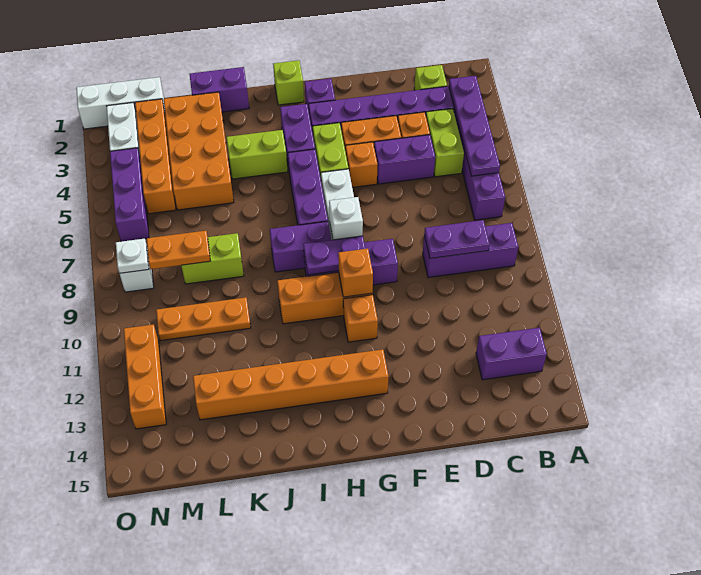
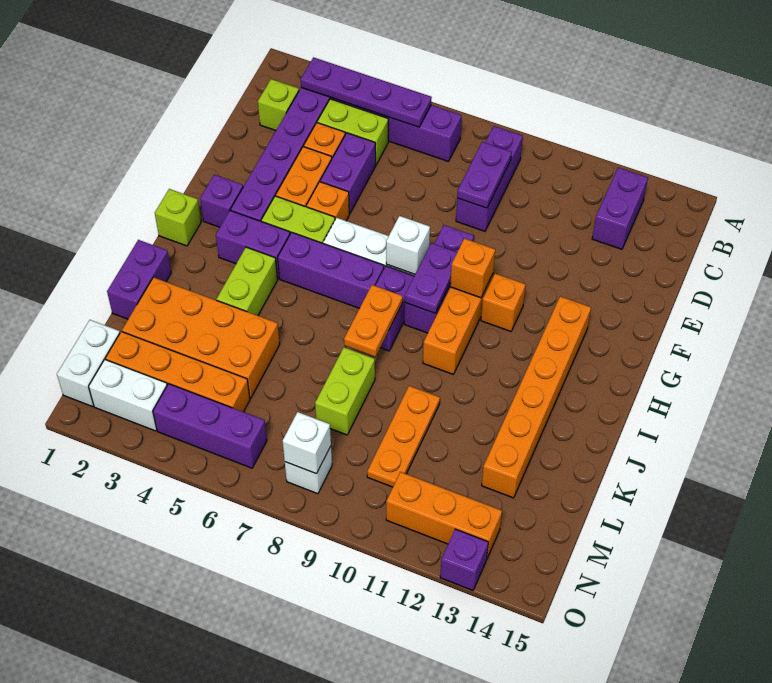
orange plate L8:M8 level 2 -> orange plate I8:J8 level 2
white brick M1:O1 level 1 -> white brick M1:N1 level 1
white plate N8 level 2 -> white brick N8 level 2
none -> purple brick O13 level 1

